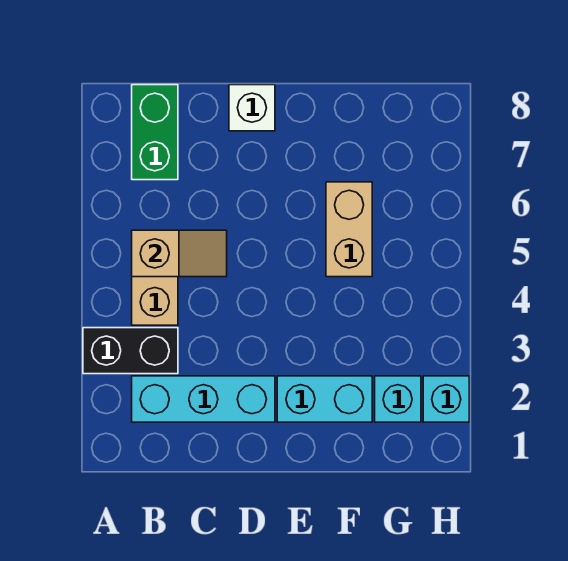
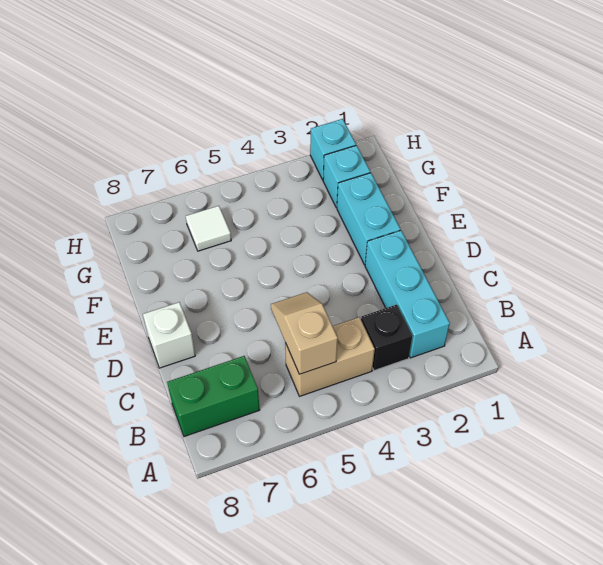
black brick A3:B3 level 1 -> black brick B3 level 1
tan brick F5:F6 level 1 -> none
none -> white tile G6 level 1

